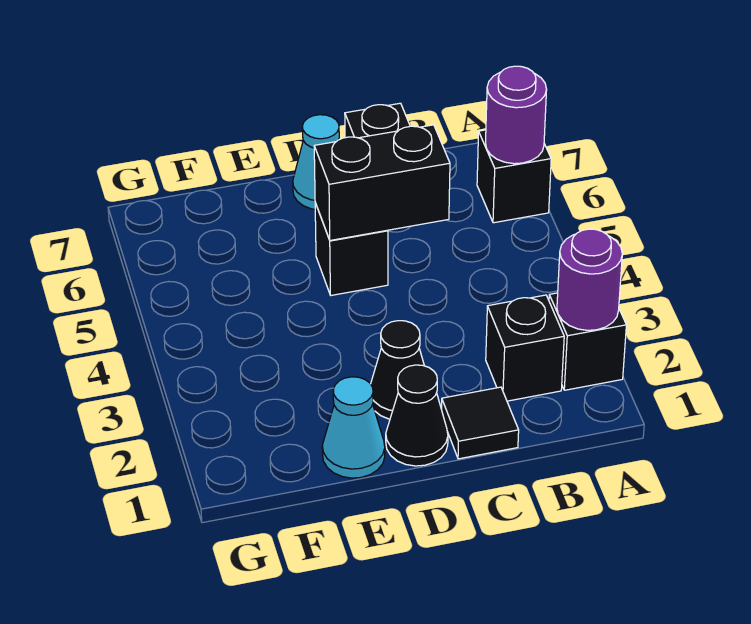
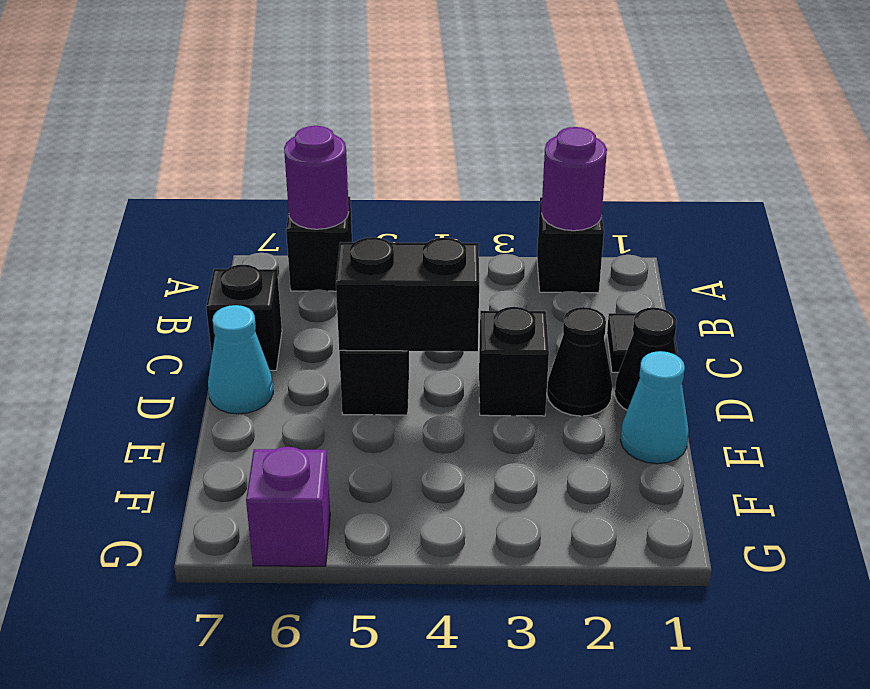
black brick B2 level 1 -> black brick D3 level 1
black brick C5:D5 level 2 -> black brick D4:D5 level 2
none -> purple brick G6 level 1

